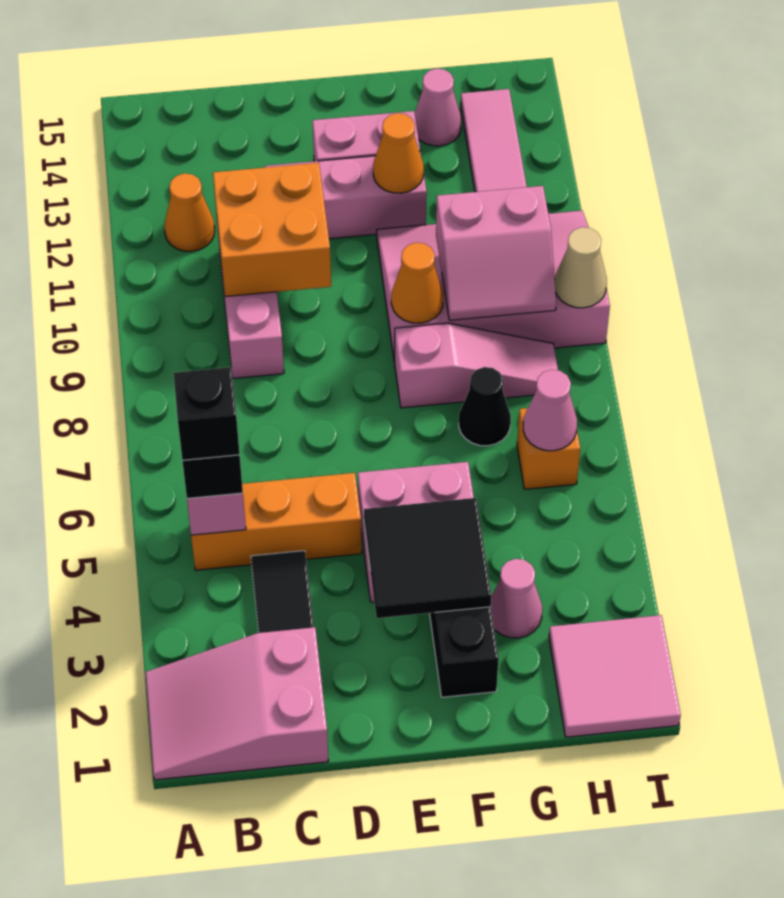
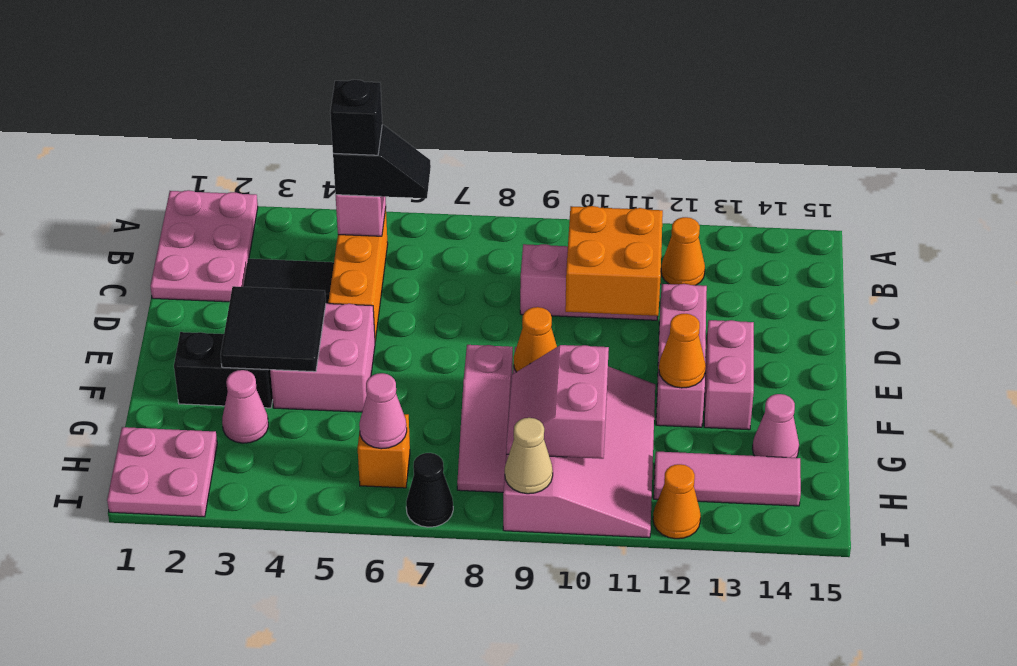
pink slope A1:C2 level 1 top C -> pink plate A1:C2 level 1
black cone G7 level 1 -> black cone I7 level 1
pink tile H1:I2 level 1 -> pink plate H1:I2 level 1
none -> orange cone I12 level 1

